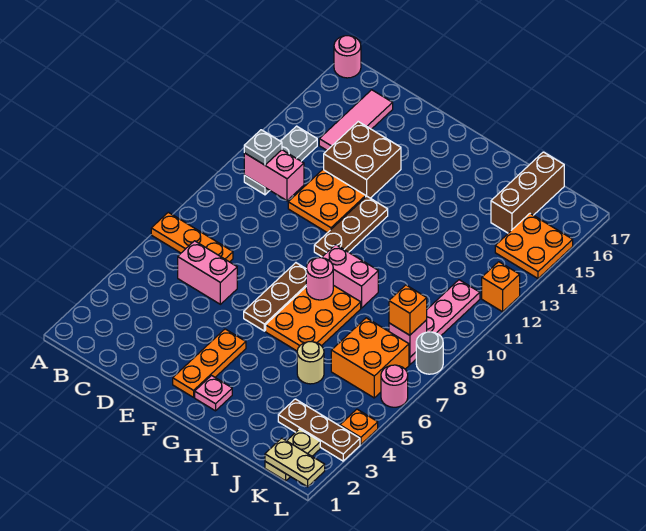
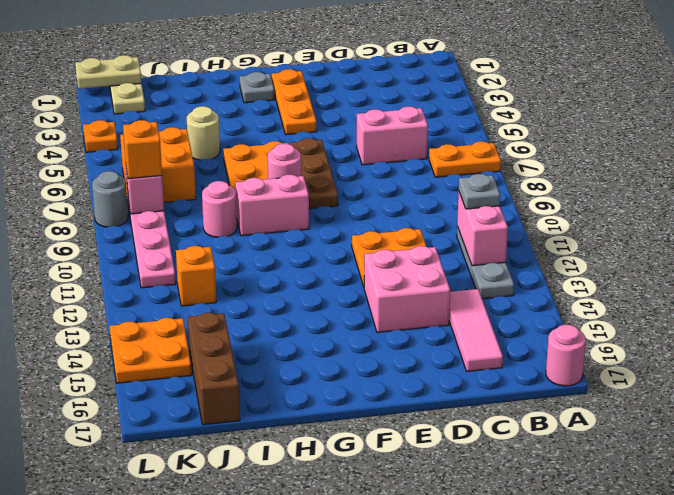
orange plate A7:C7 level 1 -> orange plate A7:B7 level 1
pink brick B11:C11 level 2 -> pink brick B11:B12 level 2
brown brick D13:E14 level 1 -> pink brick D13:E14 level 1
brown plate F10:F12 level 1 -> none
pink plate G2 level 1 -> grey plate G2 level 1
brown plate J3:L3 level 1 -> none
pink round brick L6 level 1 -> pink round brick I9 level 1
orange brick L12 level 1 -> orange brick J12 level 1

